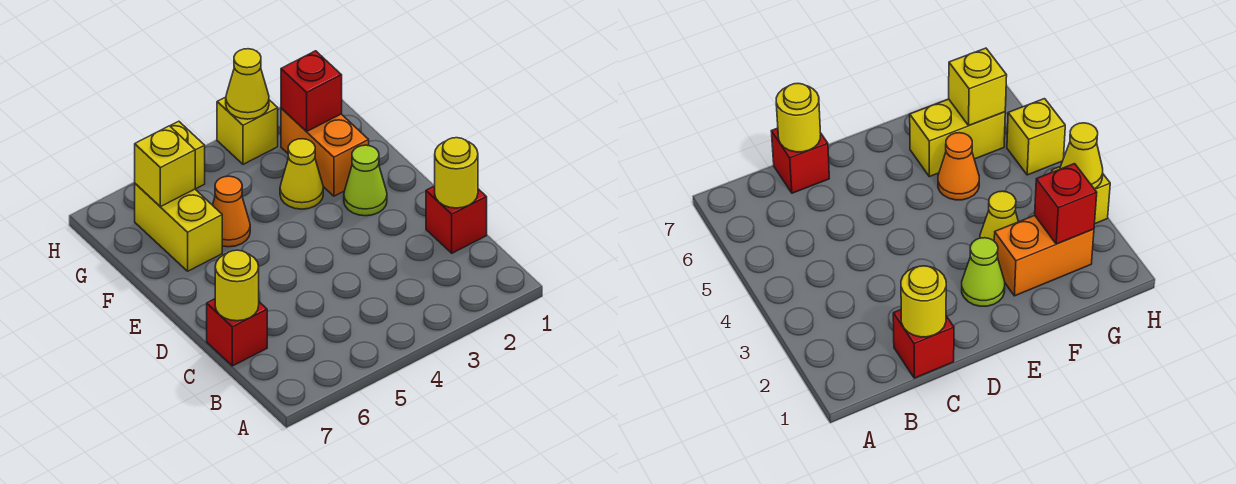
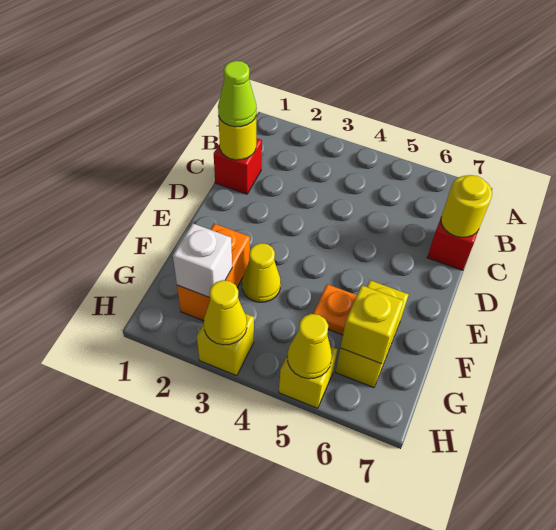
lime cone E2 level 1 -> lime cone C1 level 3
orange cone F5 level 1 -> orange plate F5 level 1
red brick G2 level 2 -> white brick G2 level 2
none -> yellow cone H5 level 2

